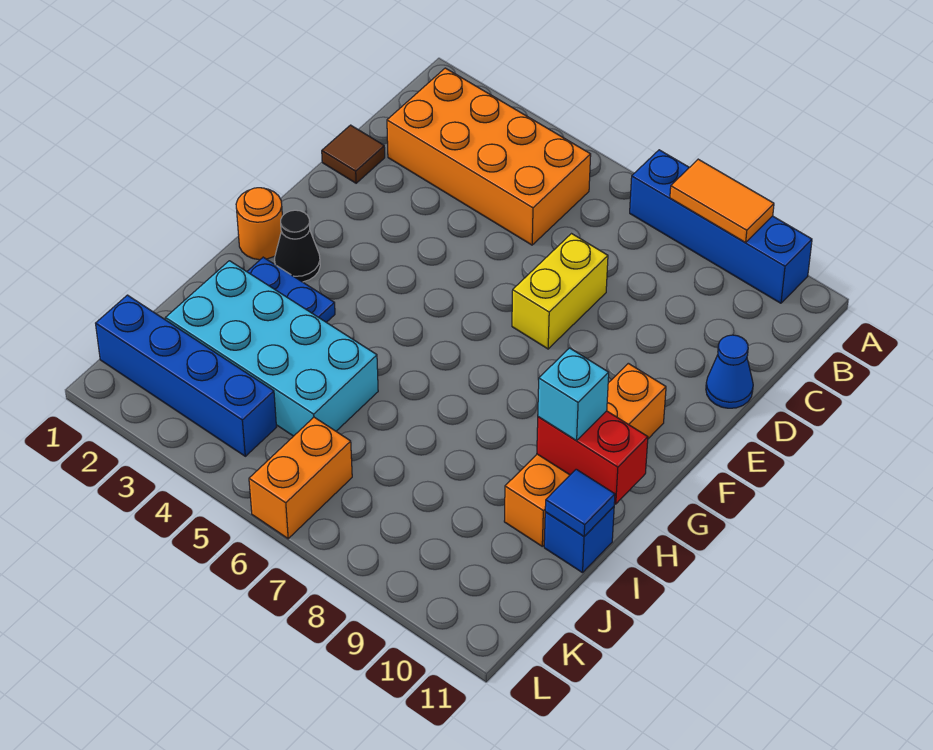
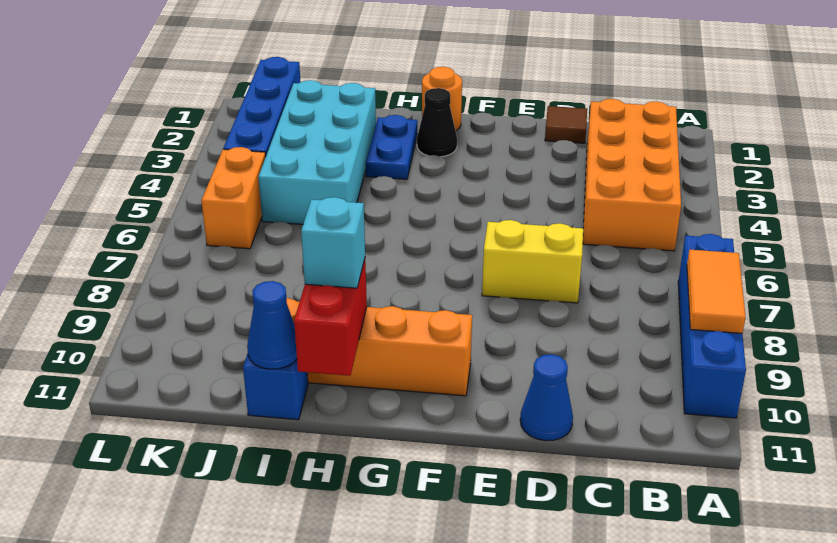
blue tile I11 level 2 -> blue cone I11 level 2
orange brick K6:L6 level 1 -> orange brick K5:K6 level 1

